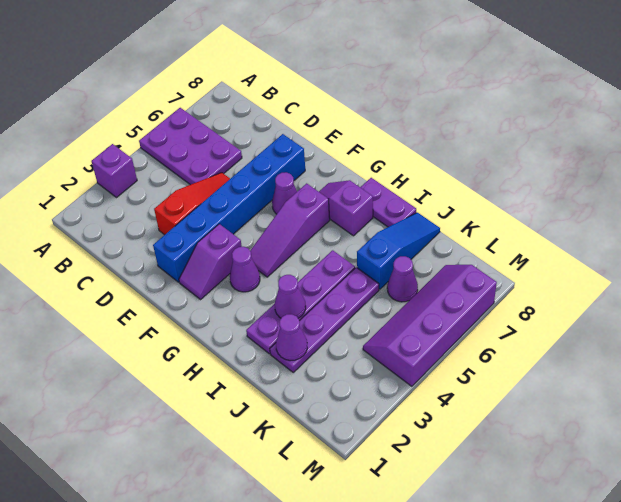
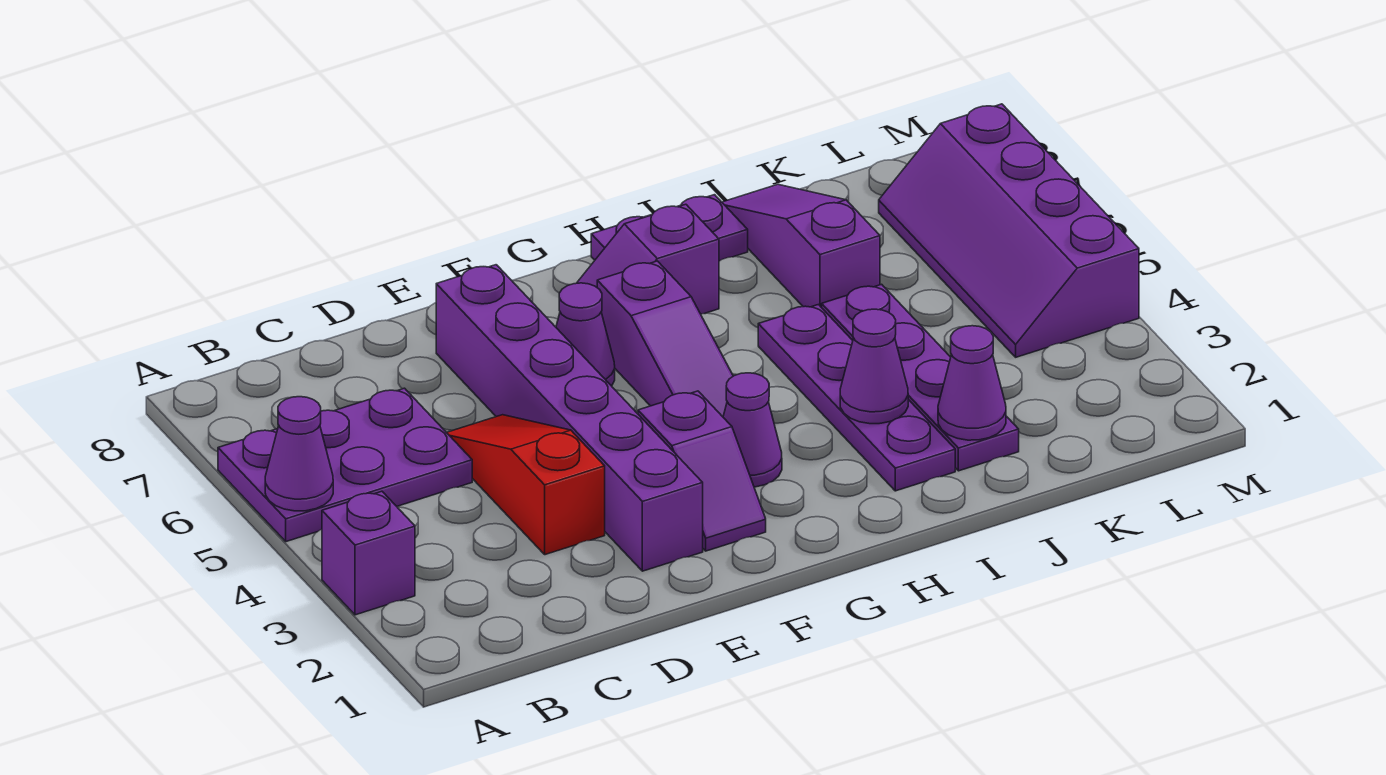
blue brick E2:E7 level 1 -> purple brick E2:E7 level 1
blue slope J6:J8 level 1 top 6 -> purple slope J6:J8 level 1 top 6
purple cone K6 level 1 -> purple cone A5 level 2

